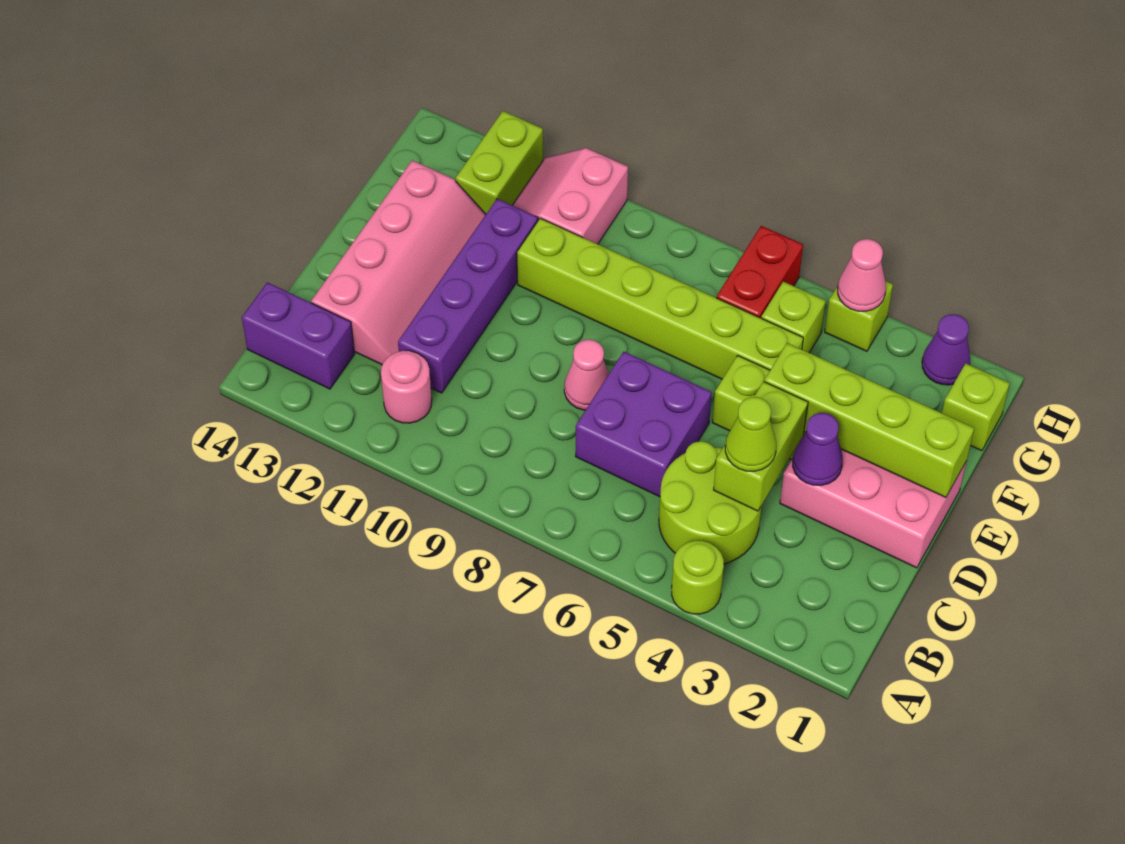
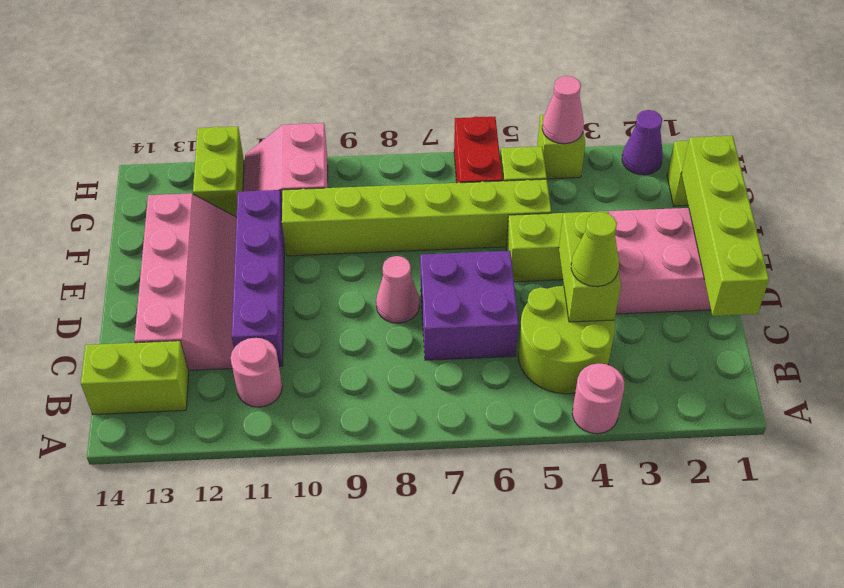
lime round brick A4 level 1 -> pink round brick A4 level 1
purple brick B13:B14 level 1 -> lime brick B13:B14 level 1
purple cone D3 level 2 -> none
lime brick E1:E4 level 2 -> lime brick C1:F1 level 2

